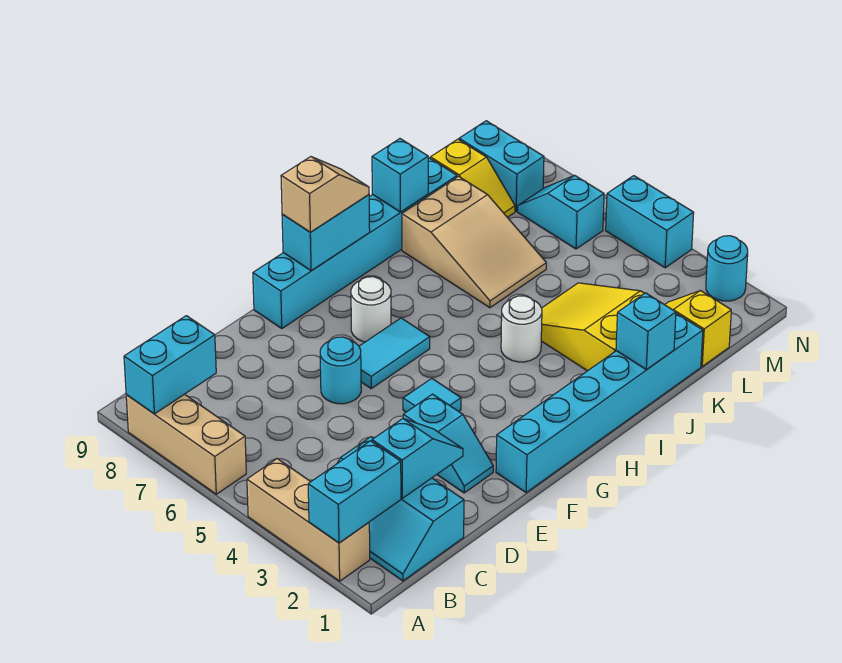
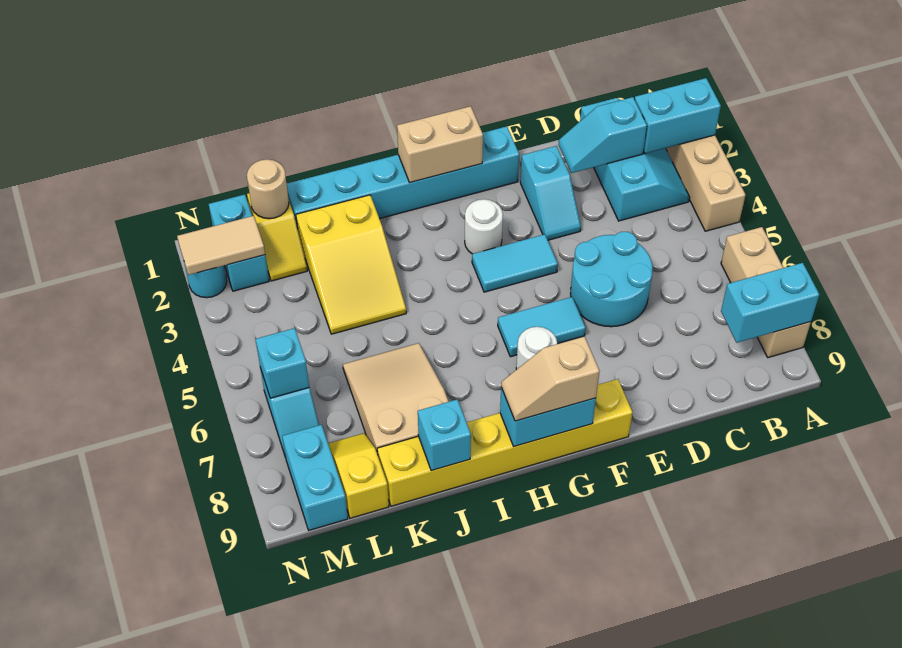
cyan slope E2:E3 level 1 top 3 -> cyan slope E2:E3 level 1 top 2
cyan round brick E6 level 1 -> cyan round brick D5:E6 level 1
cyan tile F4 level 1 -> cyan tile F4:G4 level 1
cyan brick F9:K9 level 1 -> yellow brick F9:K9 level 1
none -> tan brick G1:H1 level 2
white round brick I4 level 1 -> white round brick G3 level 1
cyan brick J1 level 2 -> cyan brick M6 level 2
none -> tan round brick L1 level 2
none -> tan tile M2:N2 level 2
cyan brick N4:N5 level 1 -> cyan brick M1:M2 level 1

